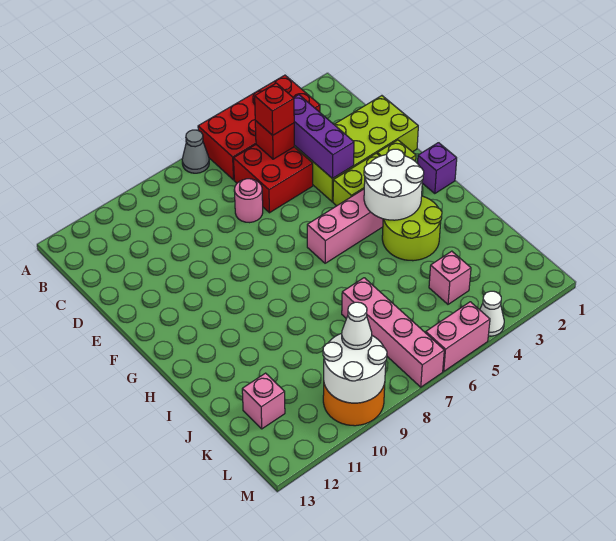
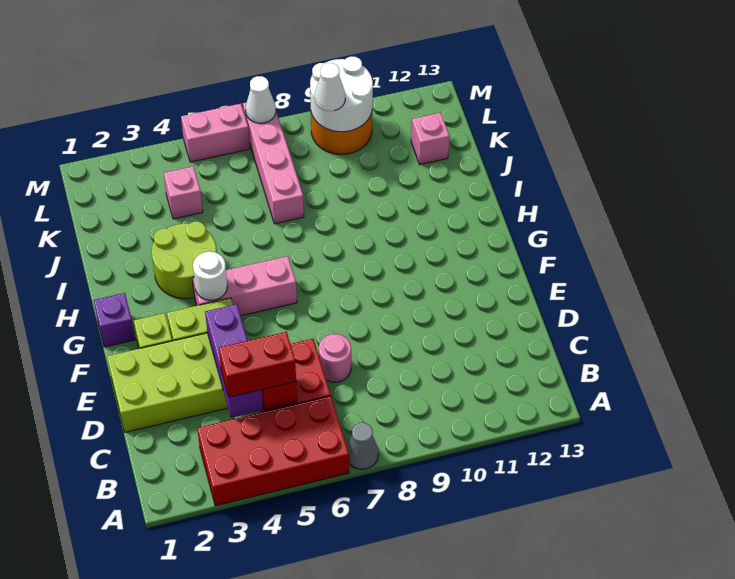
red brick C5 level 3 -> red brick C4:C5 level 3
white round brick G3:H4 level 2 -> white round brick G4 level 2
white cone M4 level 1 -> white cone M7 level 2

